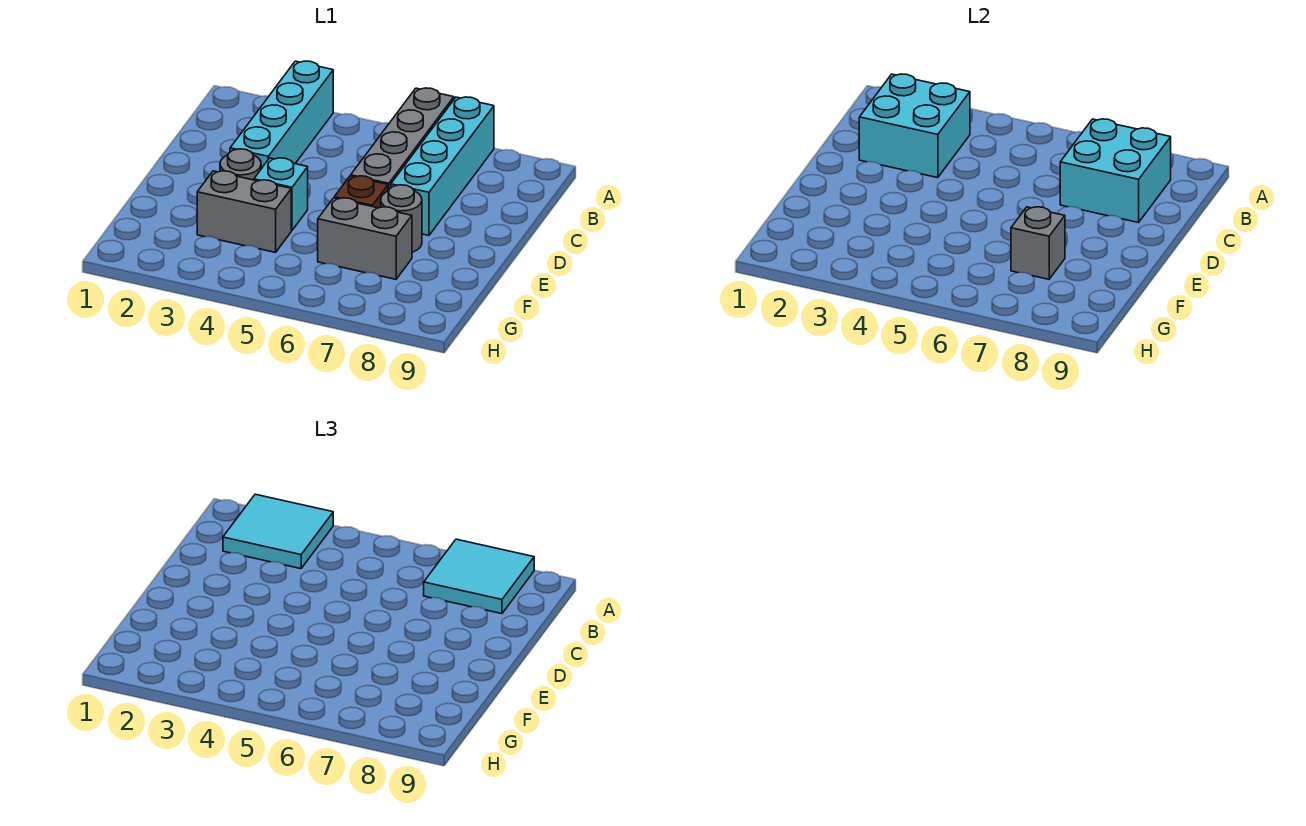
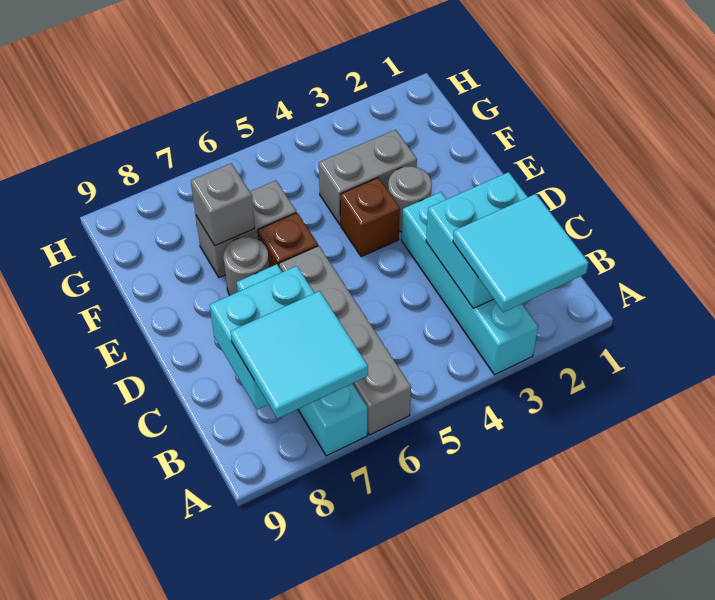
cyan brick E4 level 1 -> brown brick E4 level 1

